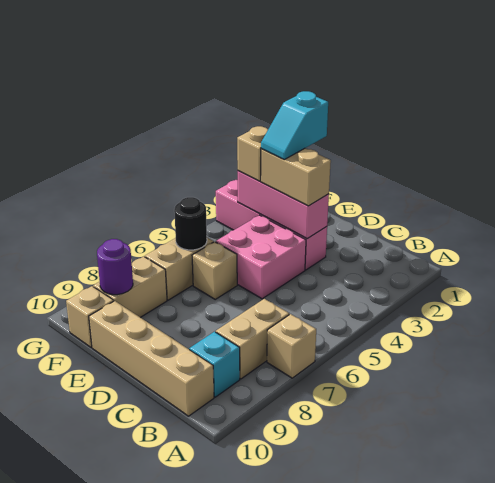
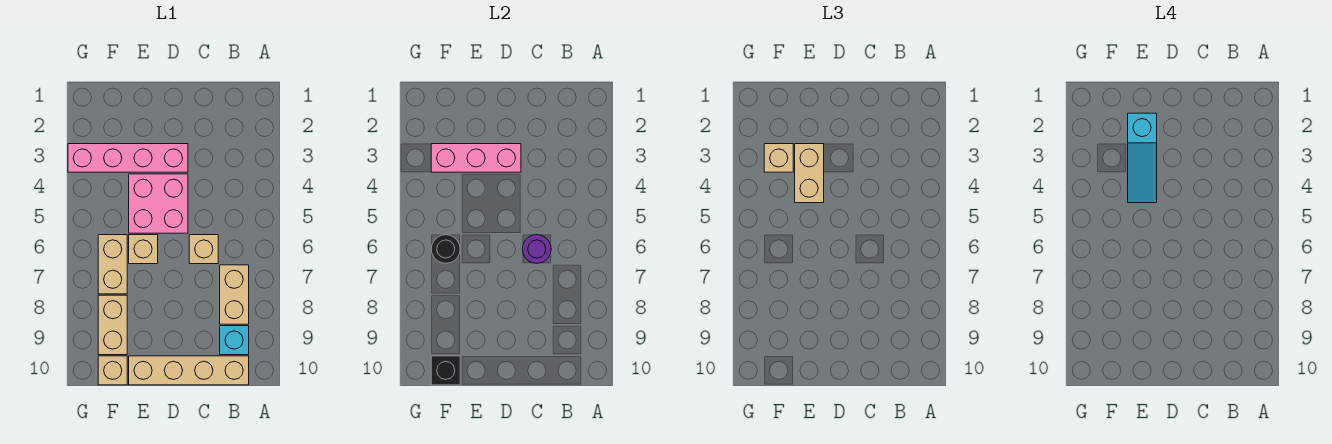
tan brick A7 level 1 -> tan brick C6 level 1
tan brick D3:E3 level 3 -> tan brick E3:E4 level 3
cyan slope E2:E3 level 4 top 2 -> cyan slope E2:E4 level 4 top 2
purple round brick F9 level 2 -> purple round brick C6 level 2
none -> black brick F10 level 2

